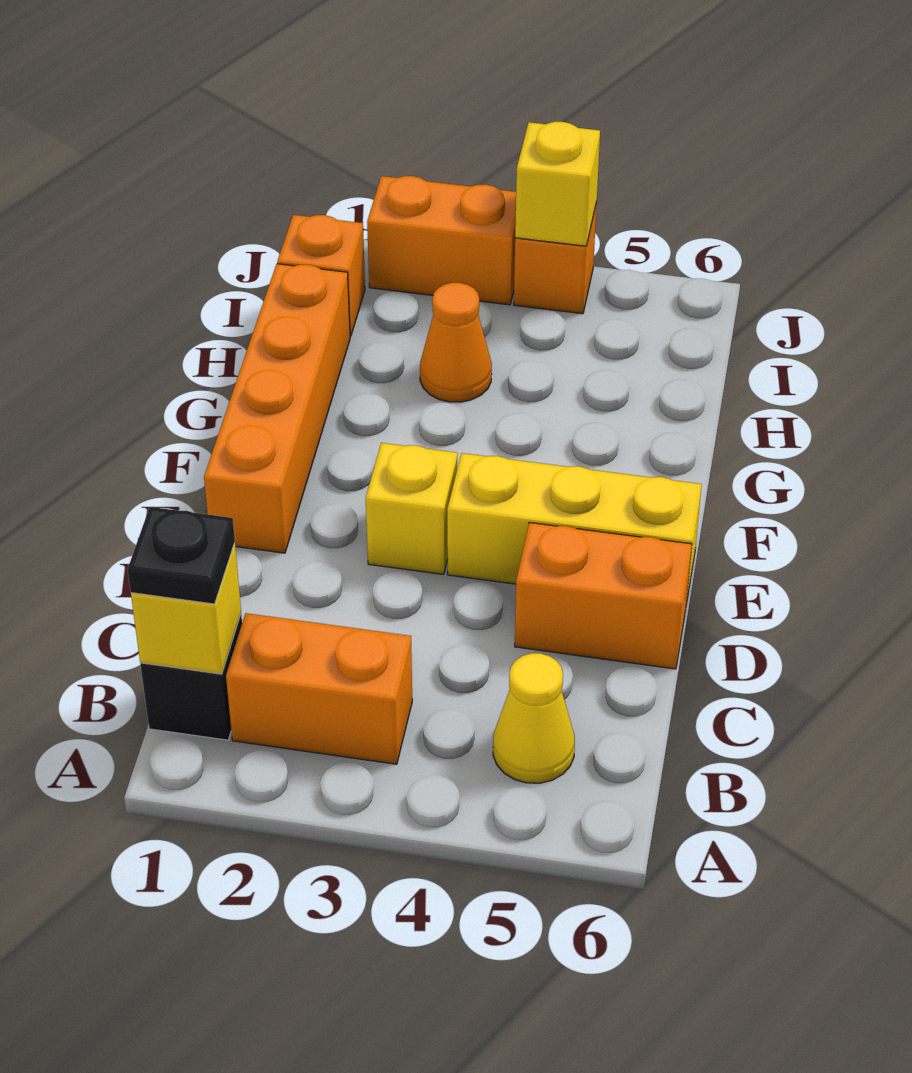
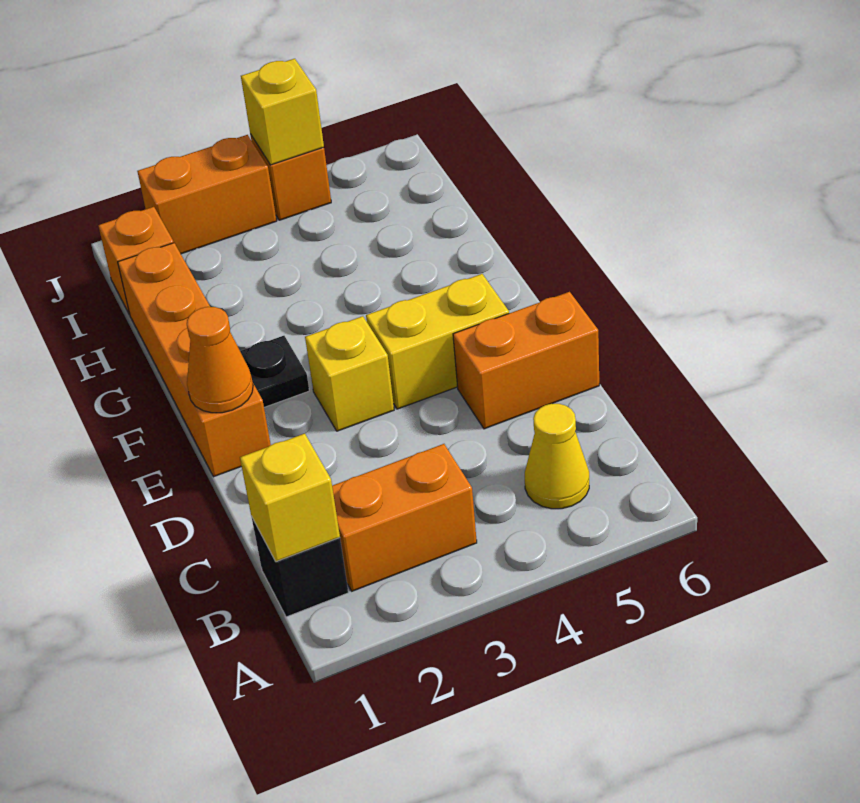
black plate B1 level 3 -> black plate F2 level 1
yellow brick E4:E6 level 1 -> yellow brick E4:E5 level 1
orange cone H3 level 1 -> orange cone E1 level 2

